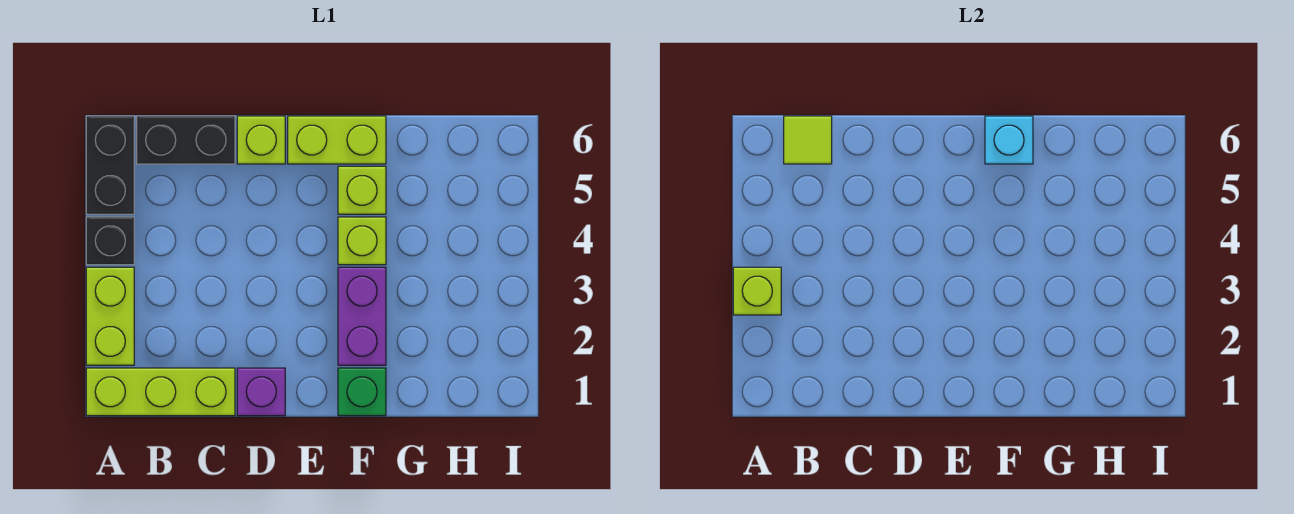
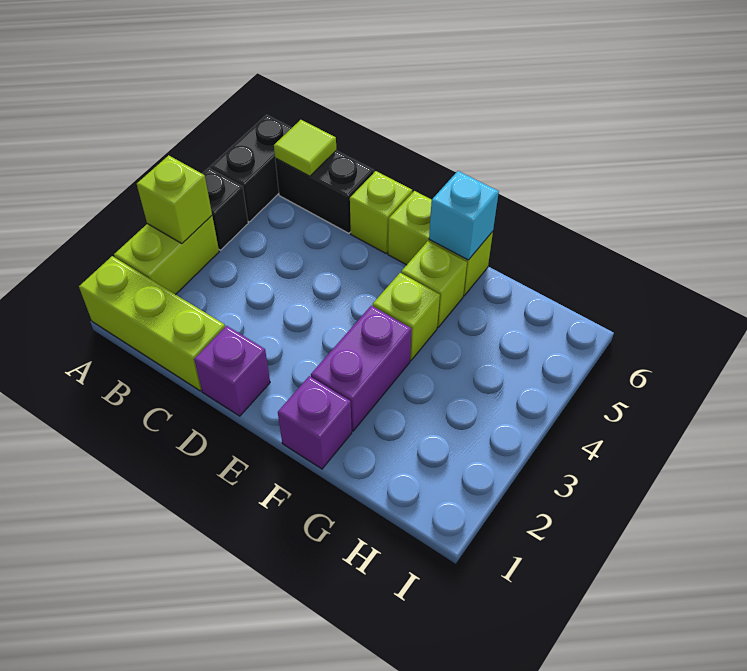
green brick F1 level 1 -> purple brick F1 level 1

